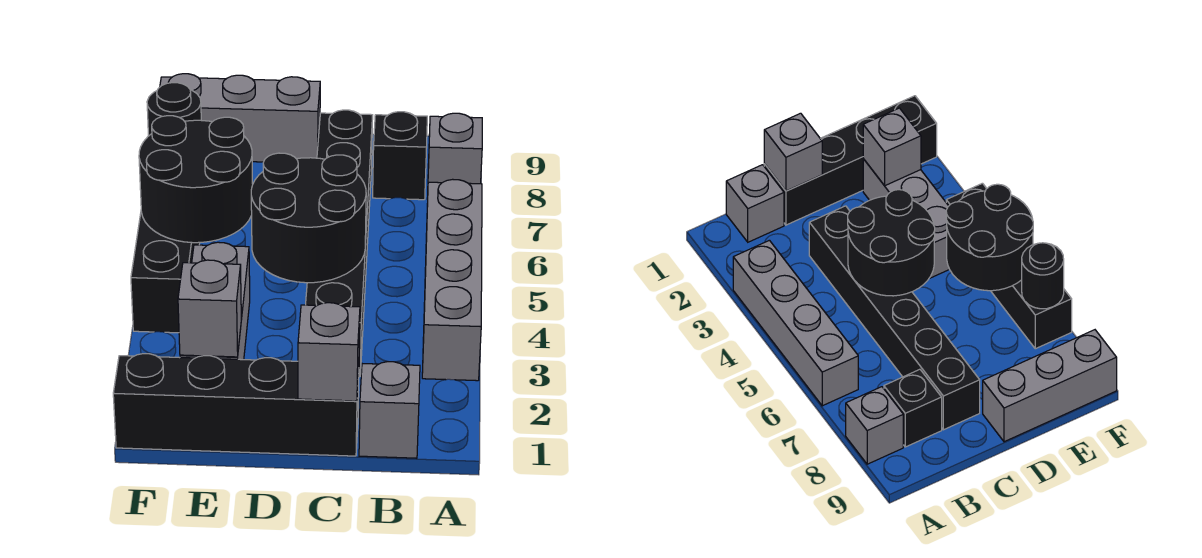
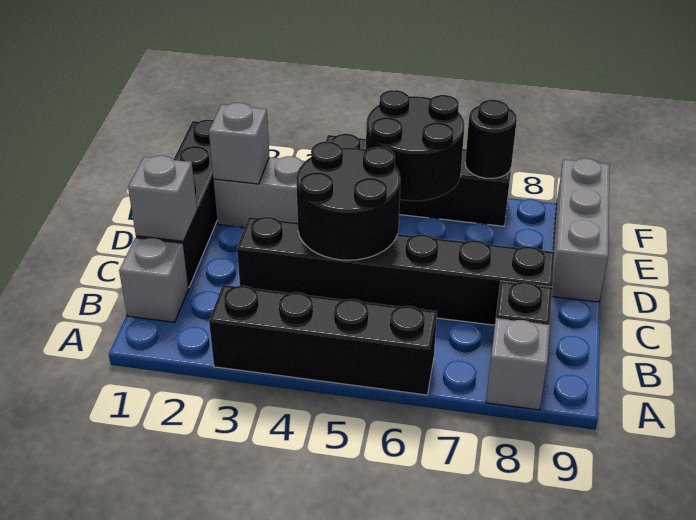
grey brick A3:A6 level 1 -> black brick A3:A6 level 1

